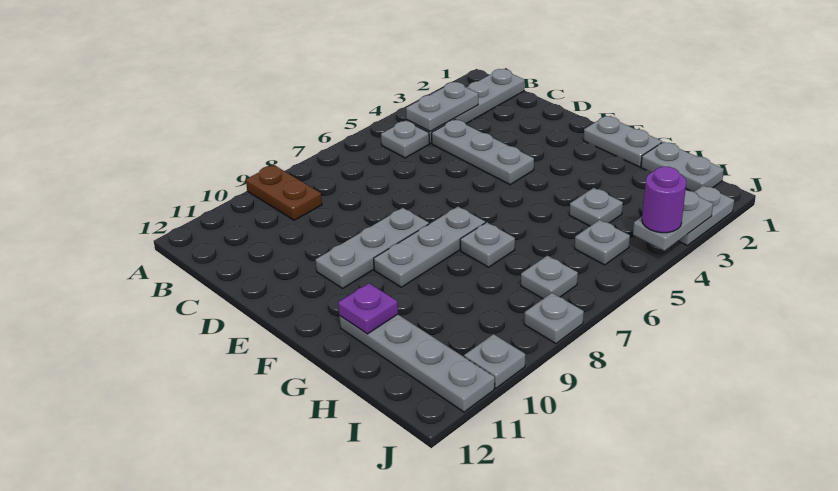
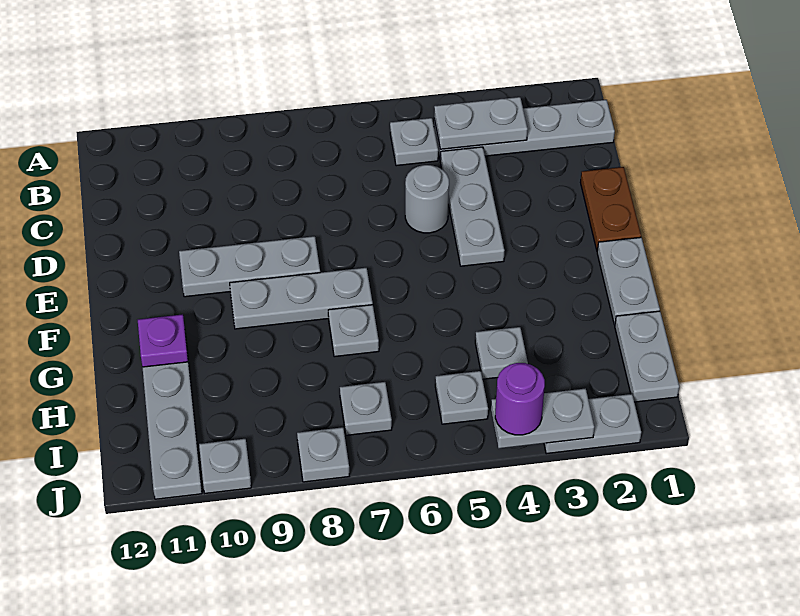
brown plate A9:B9 level 1 -> brown plate D1:E1 level 1
none -> grey round brick D5 level 1

